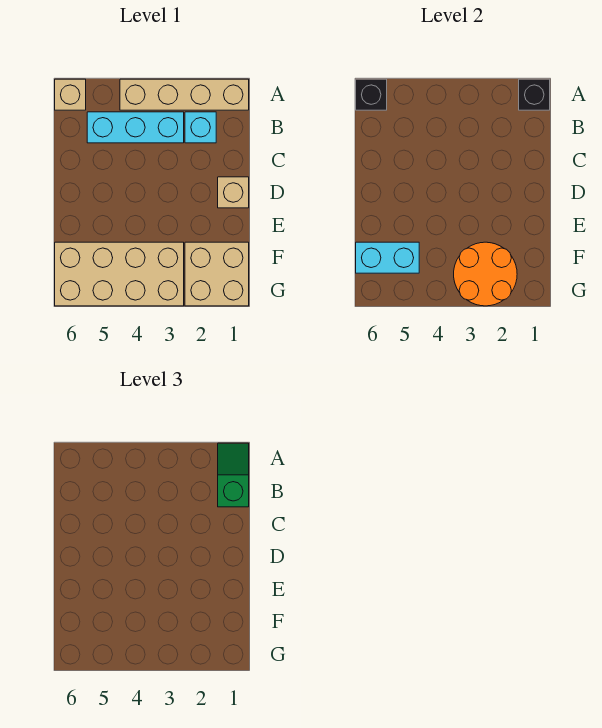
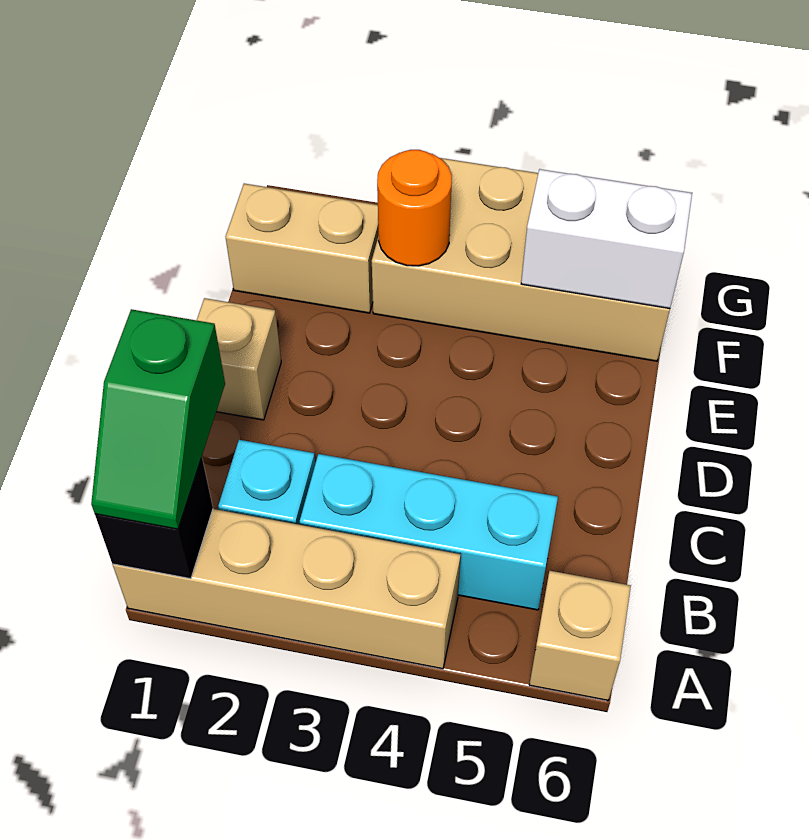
black brick A6 level 2 -> none
tan brick F1:G2 level 1 -> tan brick F1:F2 level 1
orange round brick F2:G3 level 2 -> orange round brick F3 level 2
cyan brick F5:F6 level 2 -> white brick F5:F6 level 2

